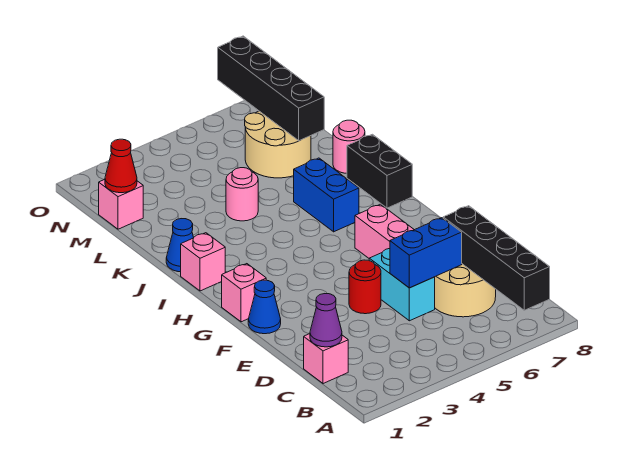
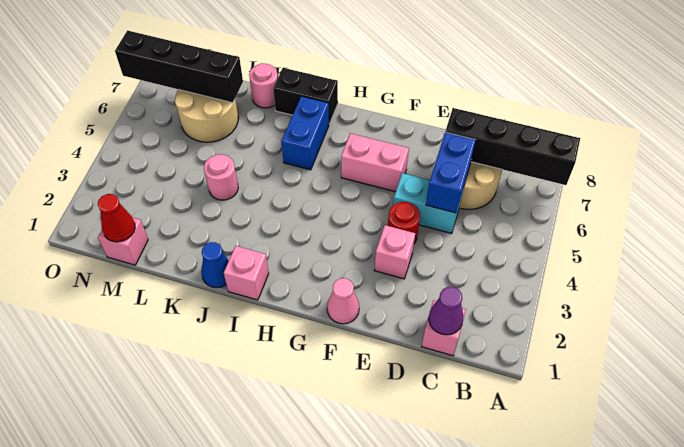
blue cone F1 level 1 -> pink cone F1 level 1
pink brick G1 level 1 -> pink brick E3 level 1
blue brick I6:J6 level 1 -> blue brick I6:I7 level 1

